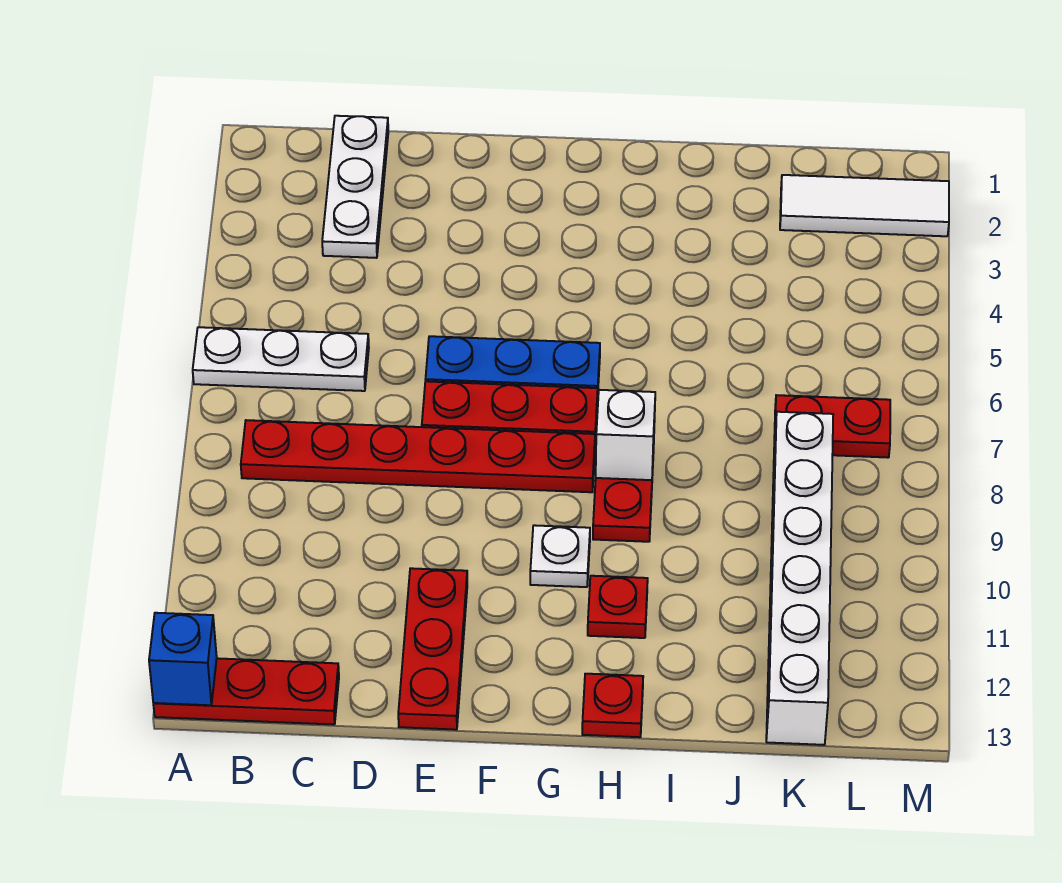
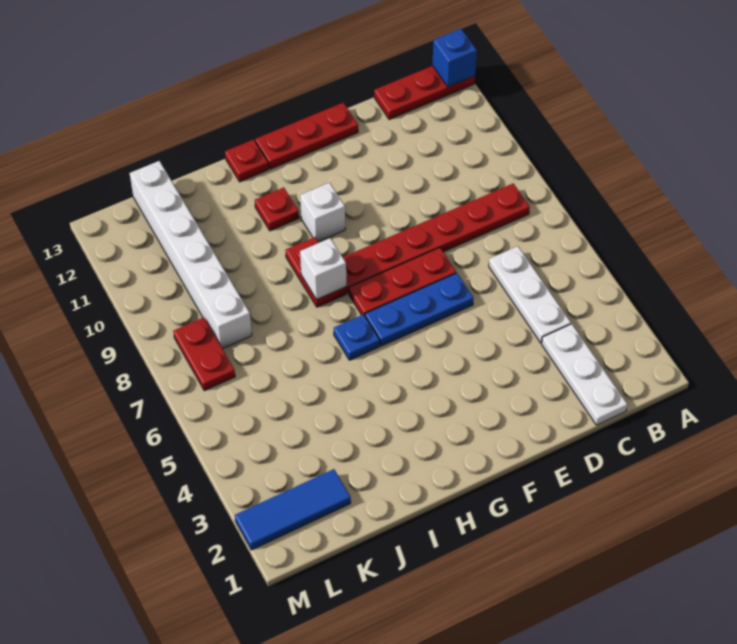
white plate A6:C6 level 1 -> white plate C4:C6 level 1
red plate E11:E13 level 1 -> red plate E13:G13 level 1
white plate G10 level 1 -> white brick G10 level 1
none -> blue plate H6 level 1
white tile K2:M2 level 1 -> blue tile K2:M2 level 1
red plate K7:L7 level 1 -> red plate L7:L8 level 1

